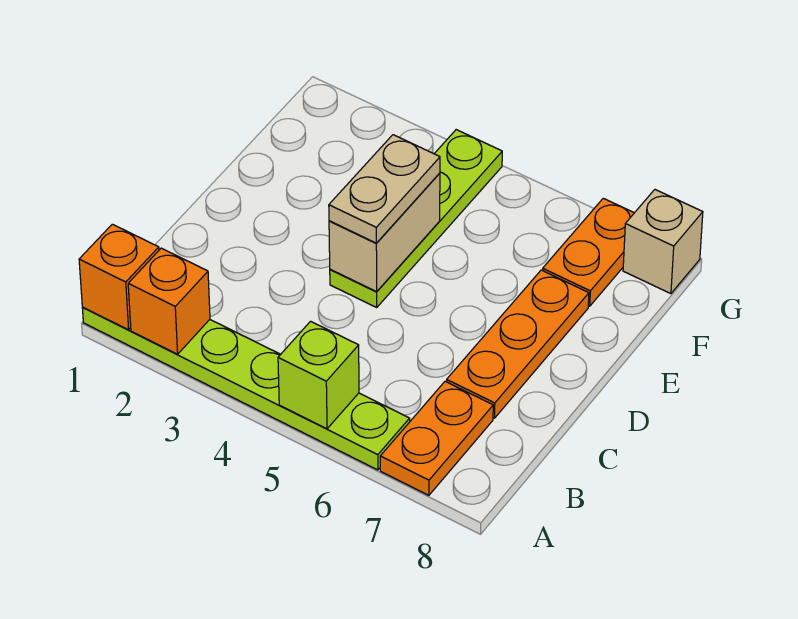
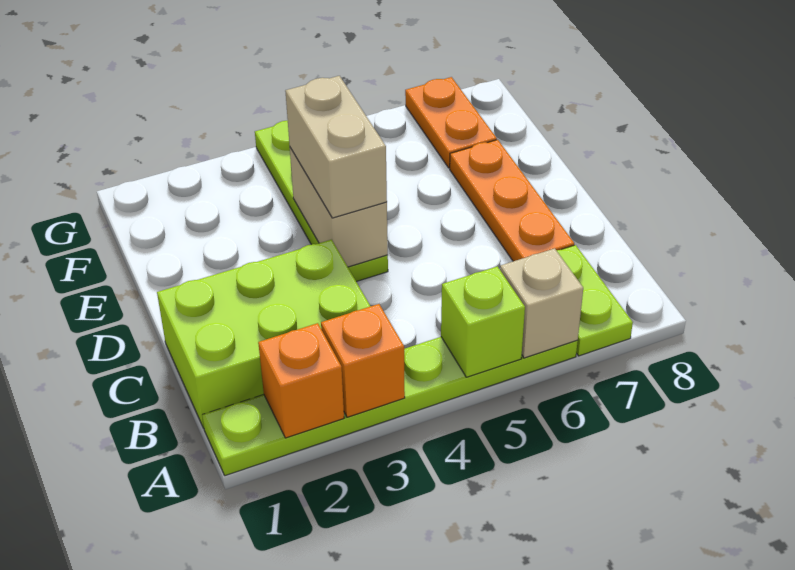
orange brick A1 level 2 -> orange brick A3 level 2
orange plate A7:B7 level 1 -> lime plate A7:B7 level 1
none -> lime brick B1:C3 level 1
tan plate D4:E4 level 3 -> tan brick D4:E4 level 3
tan brick G8 level 1 -> tan brick A6 level 2

